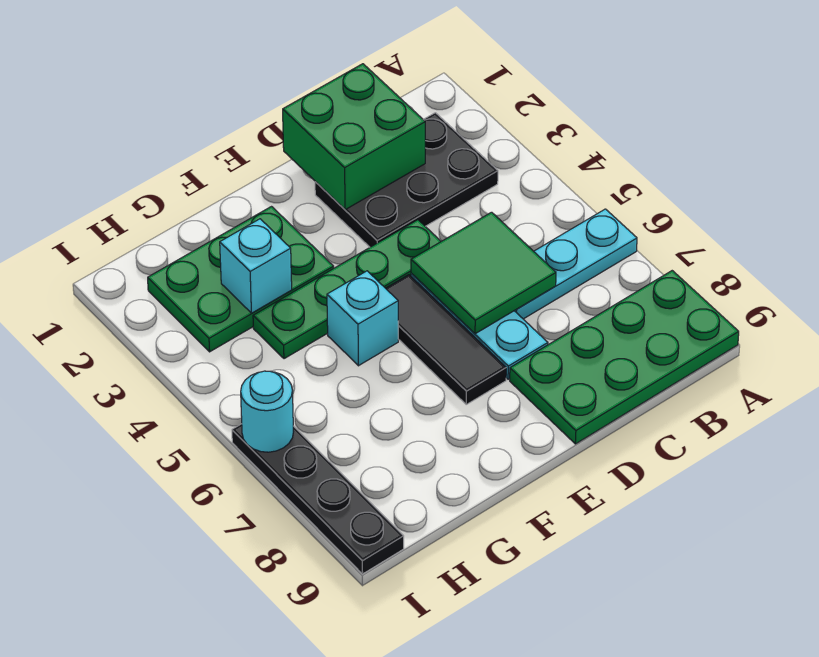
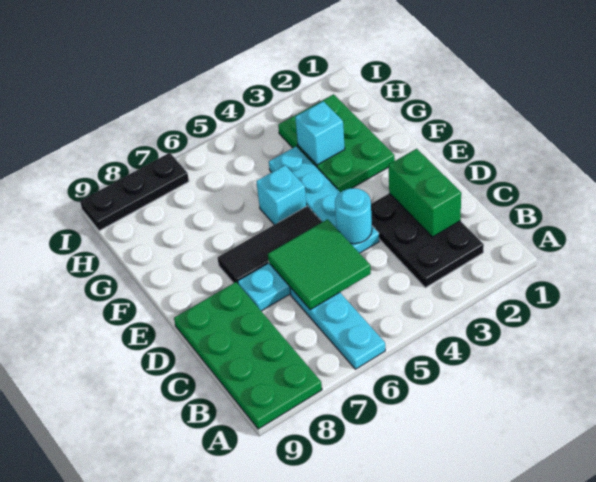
green brick C1:D2 level 2 -> green brick C2:D2 level 2
green plate D4:G4 level 1 -> cyan plate D4:G4 level 1
black plate I6:I9 level 1 -> black plate I7:I9 level 1
cyan round brick I6 level 2 -> cyan round brick D4 level 2

